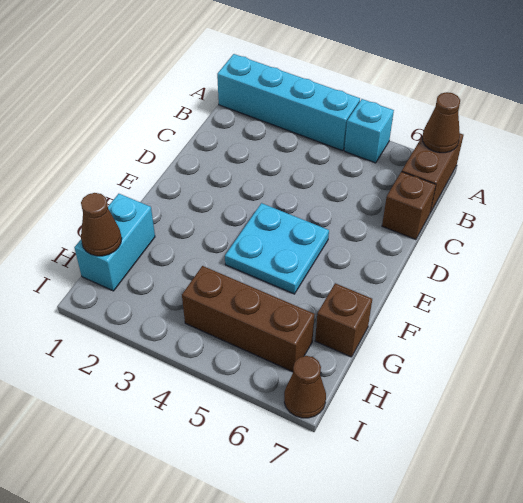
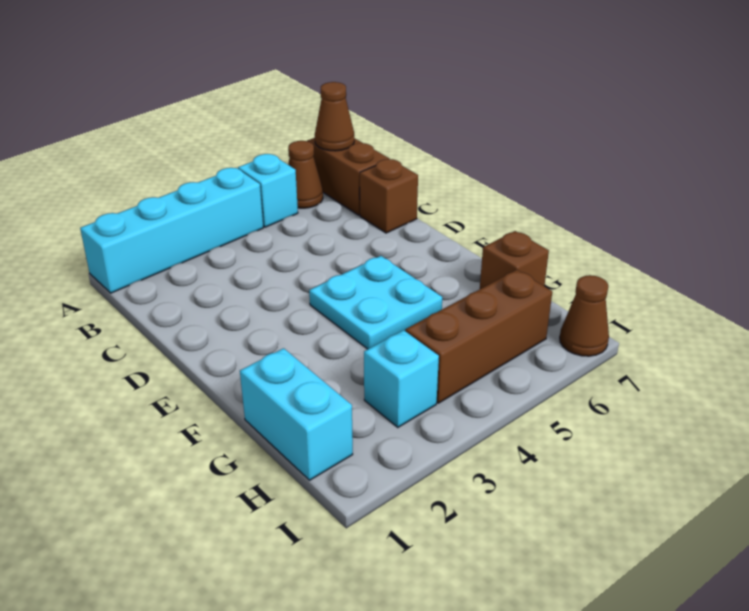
brown cone H1 level 2 -> brown cone A6 level 1
none -> cyan brick H3 level 1

